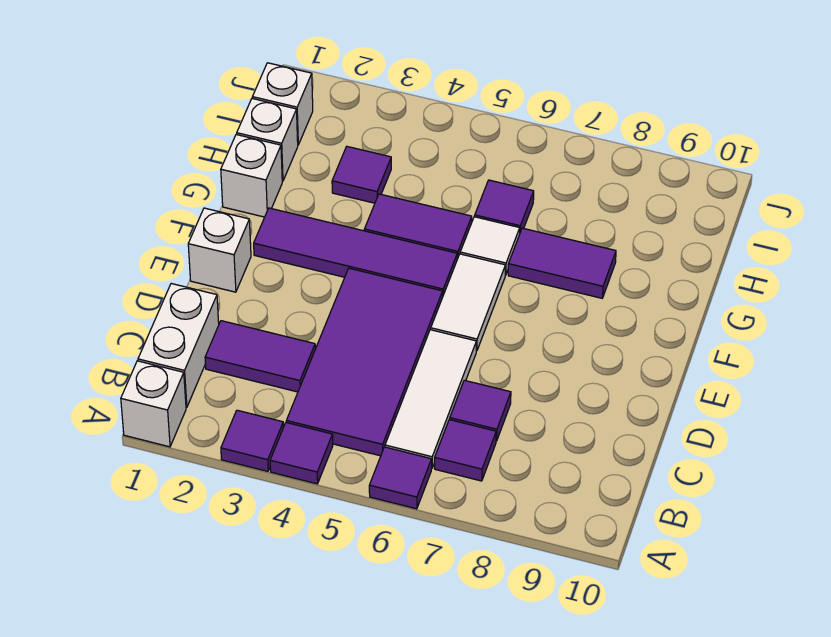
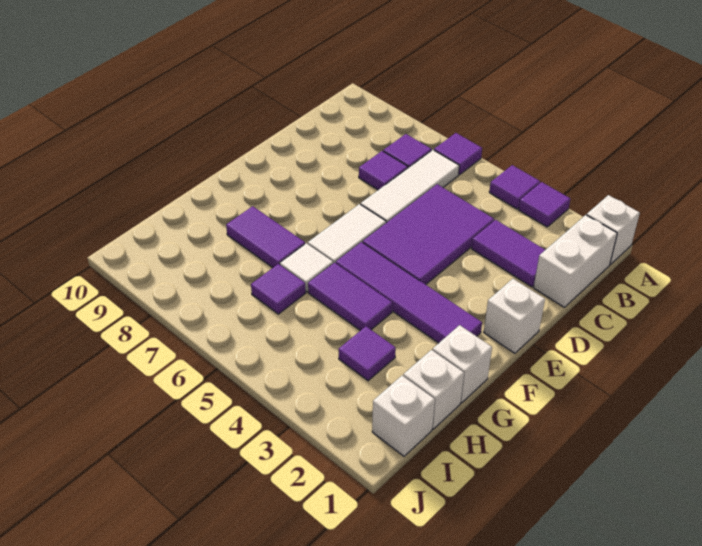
purple tile B4:E5 level 1 -> purple tile C4:E5 level 1

